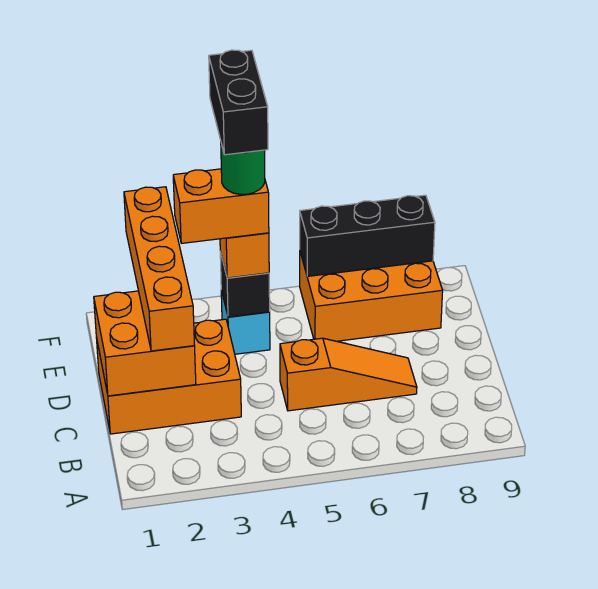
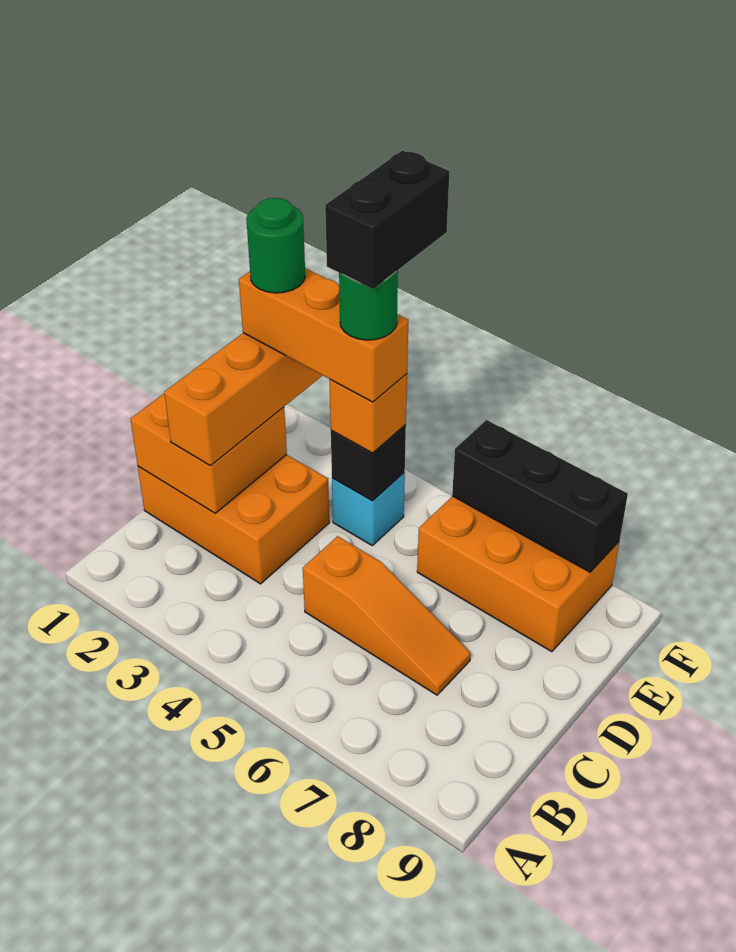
none -> green round brick E2 level 5
orange brick E3:E4 level 4 -> orange brick E2:E4 level 4

